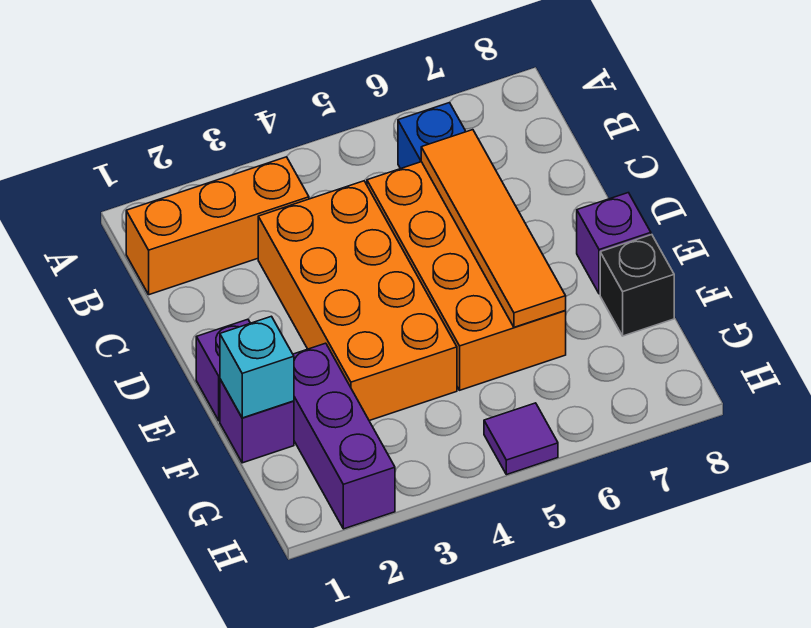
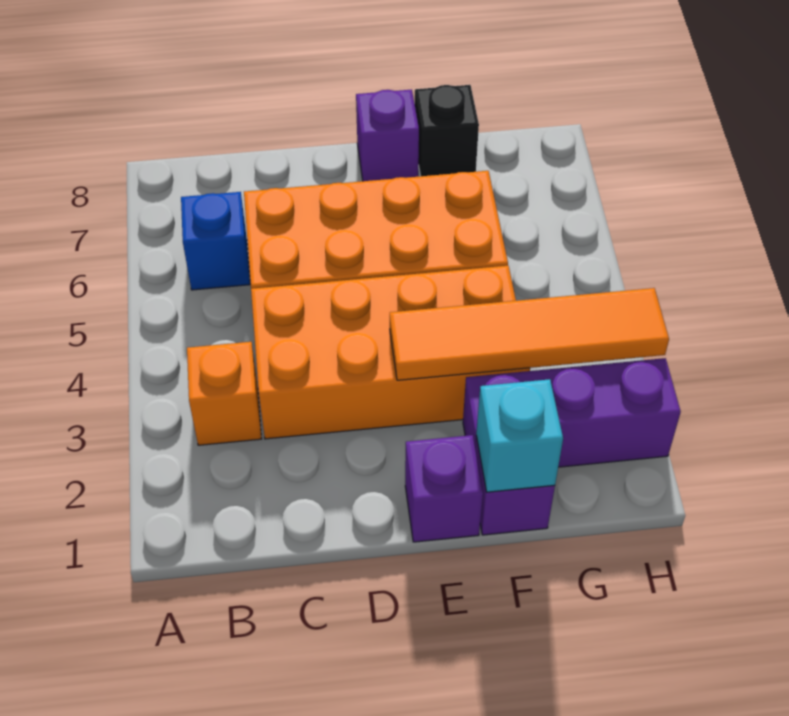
orange brick B1:B3 level 1 -> orange brick B3 level 1
orange tile C6:F6 level 2 -> orange tile E3:H3 level 2
purple tile H5 level 1 -> none

